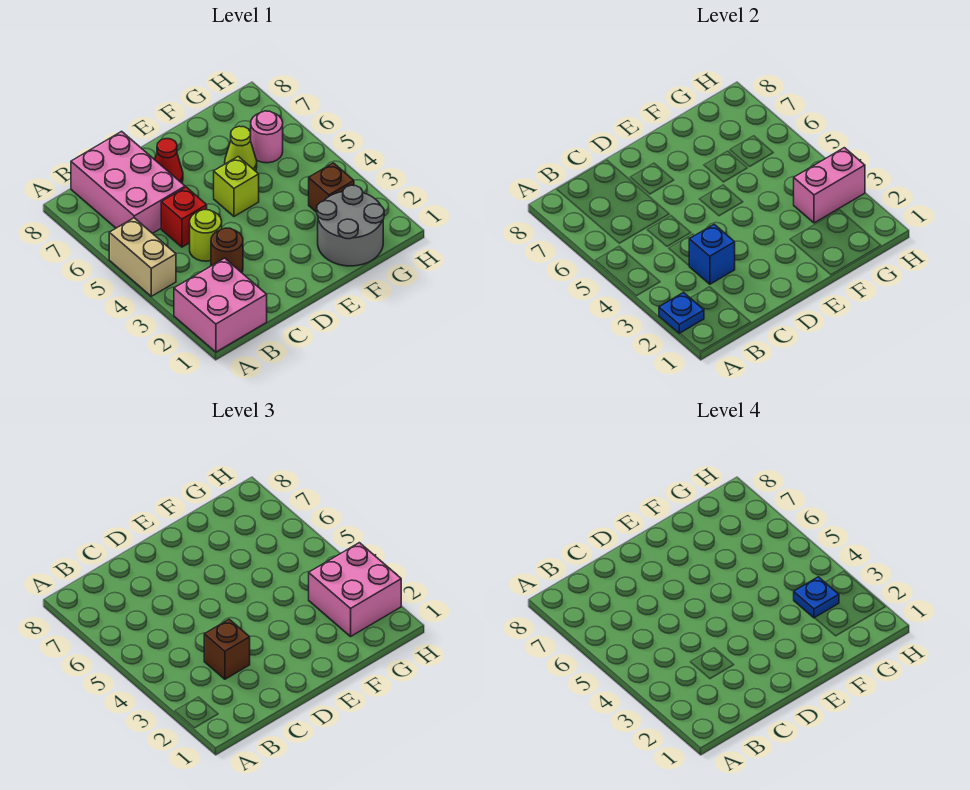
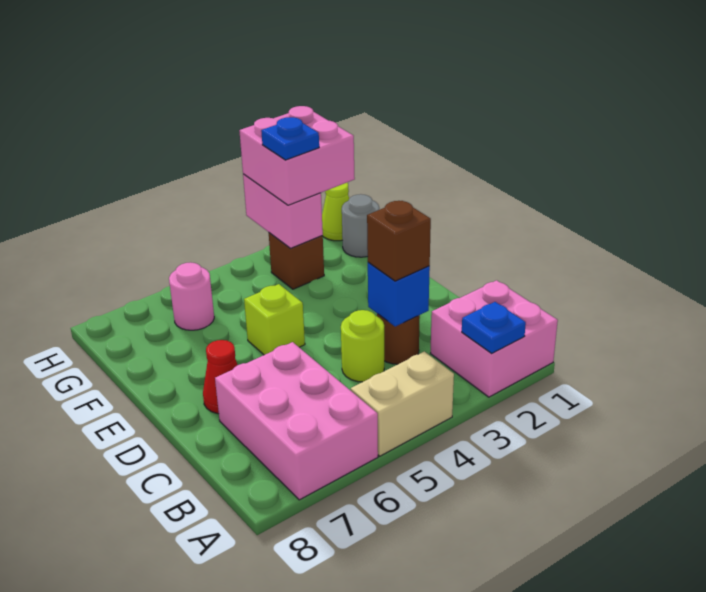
pink brick B6:C8 level 1 -> pink brick A6:C7 level 1
red brick C5 level 1 -> none
grey round brick F1:G2 level 1 -> grey round brick G1 level 1
lime cone F6 level 1 -> lime cone H1 level 1

